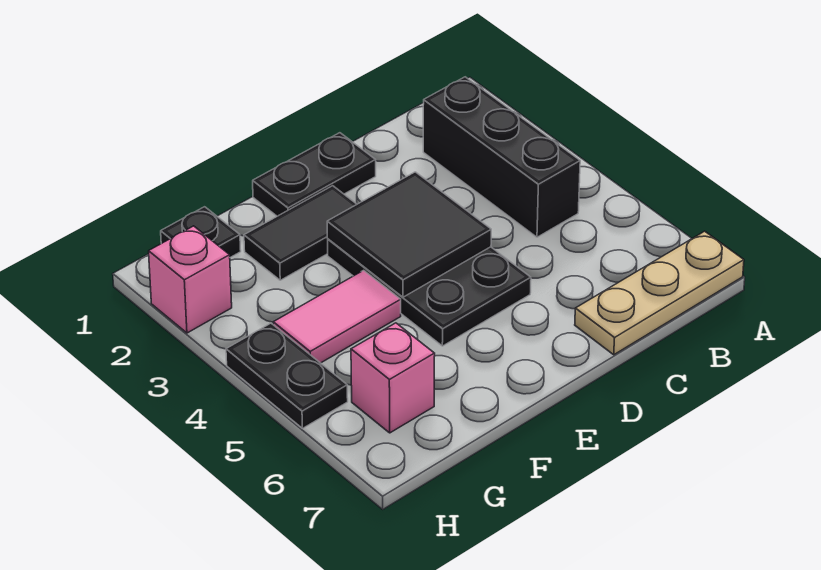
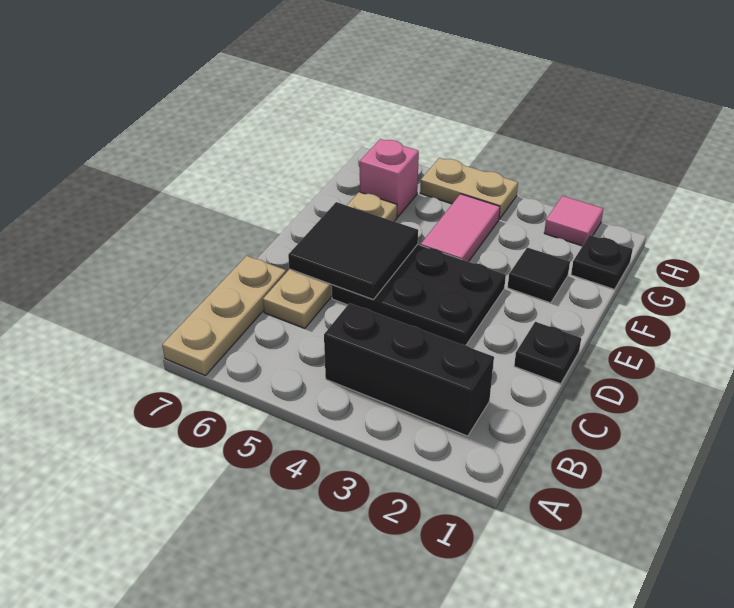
none -> tan plate C6:F6 level 1
black plate D1:E1 level 1 -> black plate D1 level 1
black tile D3:E4 level 2 -> black tile D5:E6 level 2
black tile E2:F2 level 1 -> black tile F2 level 1
pink brick H2 level 1 -> pink tile H2 level 1
black plate H4:H5 level 1 -> tan plate H4:H5 level 1

